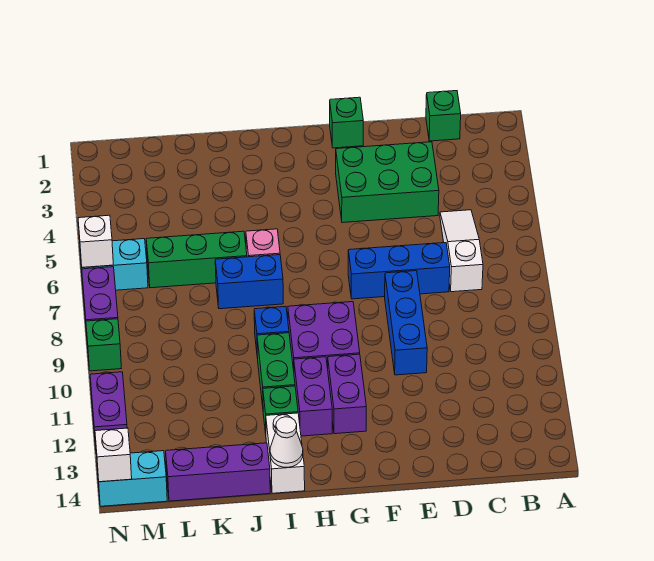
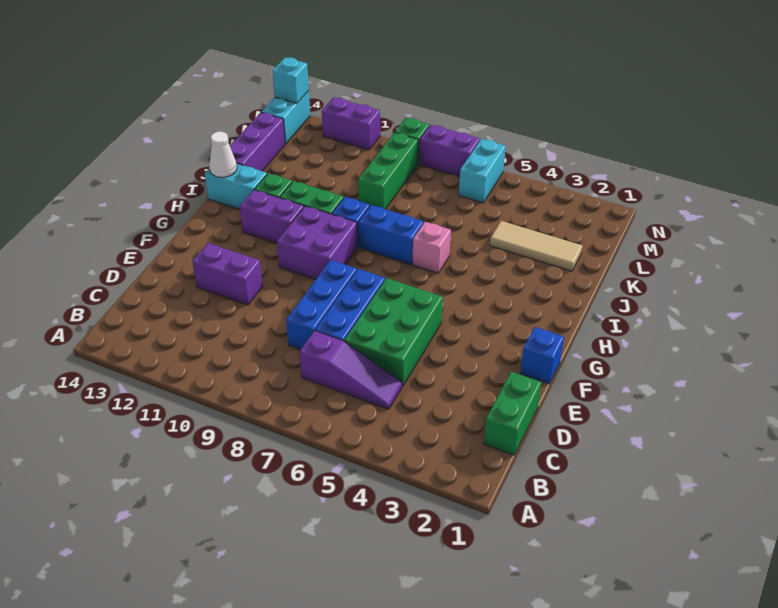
green brick C1 level 1 -> green brick C1:D1 level 1
white slope C5:C7 level 1 top 7 -> purple slope C5:C7 level 1 top 7
green brick D3:F4 level 1 -> green brick D5:F6 level 1
blue brick E8:E10 level 1 -> blue brick D8:F8 level 1
green brick F1 level 1 -> blue brick F1 level 1
purple brick G11:G12 level 1 -> purple brick E11:E12 level 1
blue brick I7:J7 level 1 -> blue brick I7:I8 level 1
white brick I13:I14 level 1 -> cyan brick I13:I14 level 1
green brick J6:L6 level 1 -> green brick K9:M9 level 1
none -> tan tile K2:K4 level 1
white brick N6 level 2 -> none
white brick N14 level 2 -> cyan brick N14 level 2

